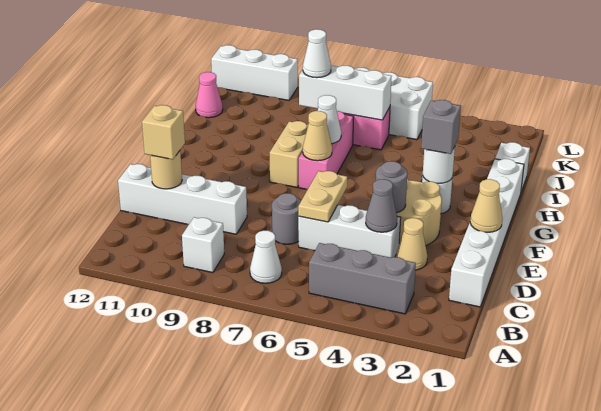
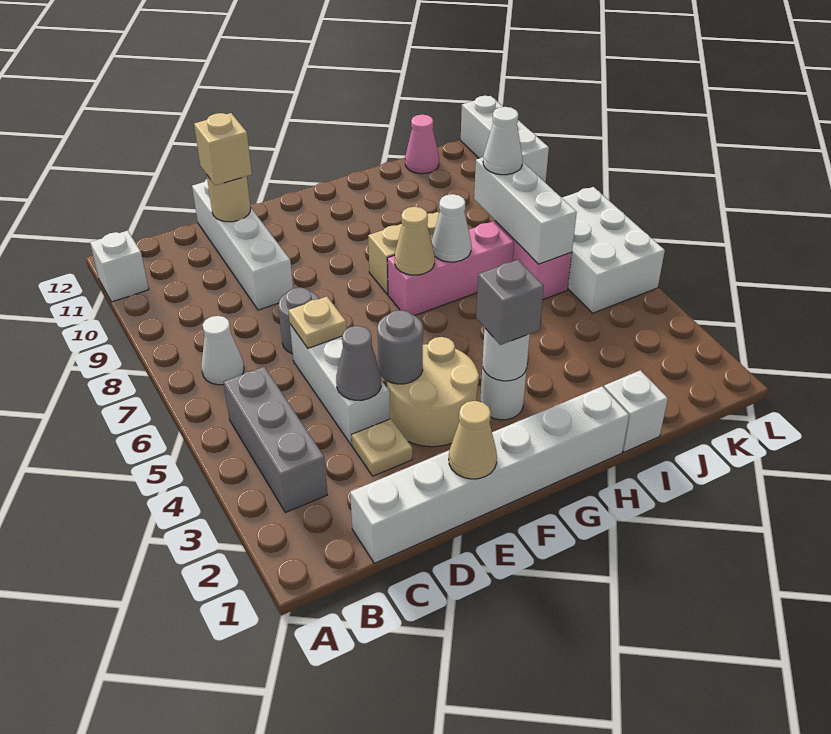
white brick B9 level 1 -> white brick A11 level 1
tan cone D3 level 1 -> tan plate D3 level 1
tan plate D6:E6 level 2 -> tan plate D6 level 2

